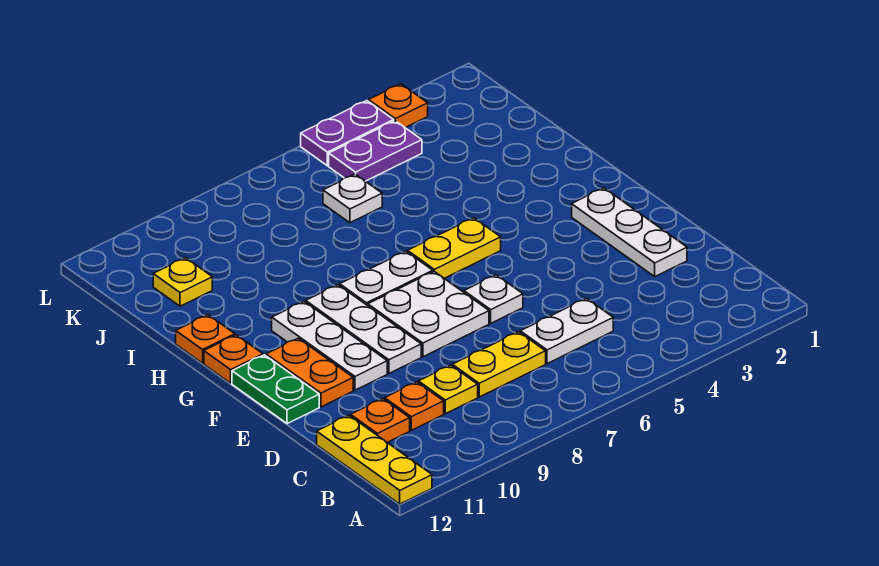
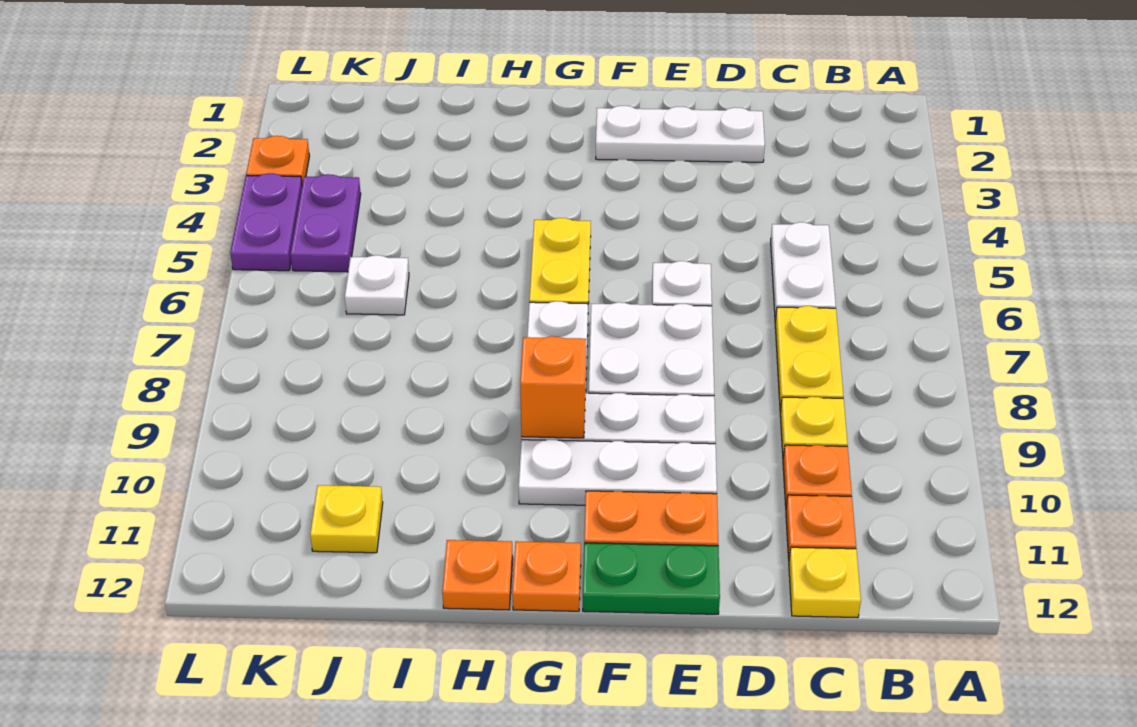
yellow plate A12:C12 level 1 -> yellow plate C12 level 1
none -> orange brick G9 level 2

